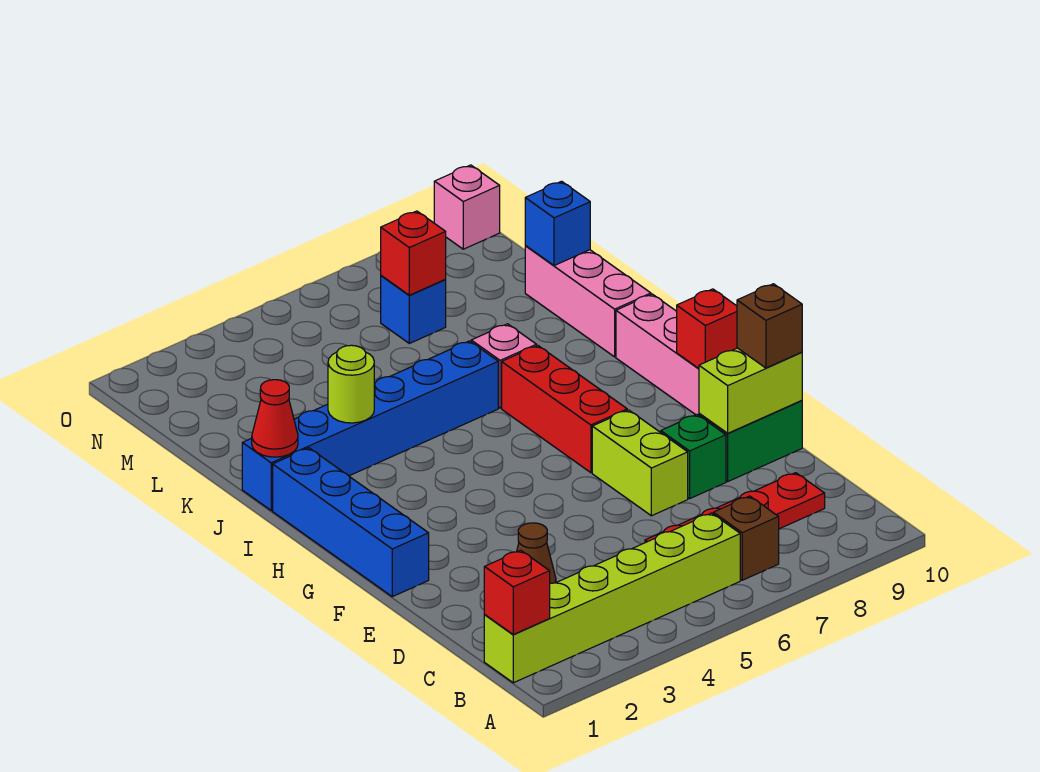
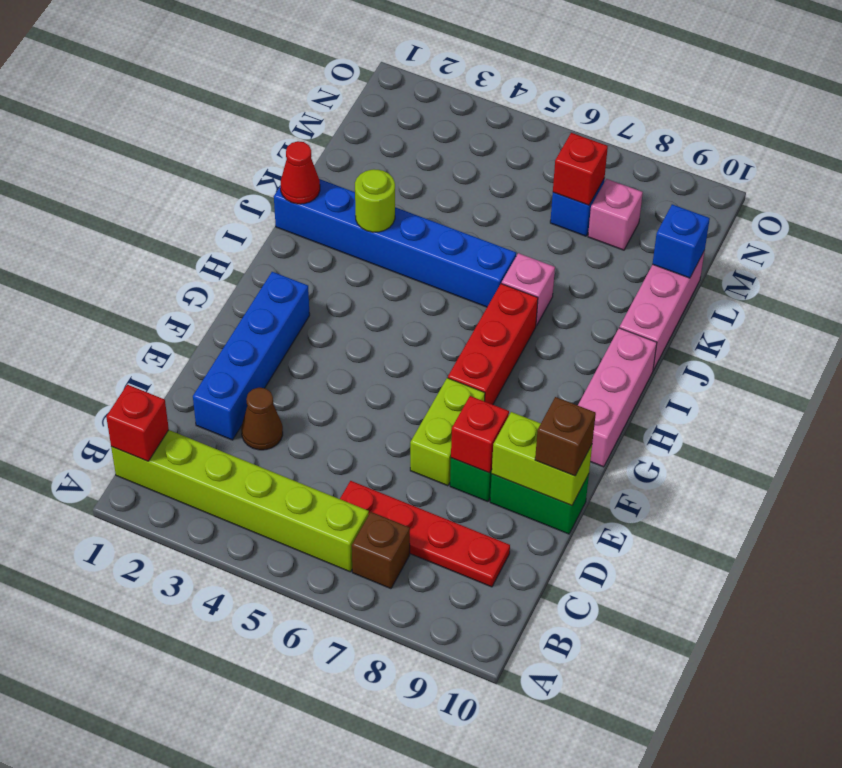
blue brick F1:I1 level 1 -> blue brick D2:G2 level 1
red brick G10 level 2 -> red brick E8 level 2
pink brick O10 level 1 -> pink brick M8 level 1

